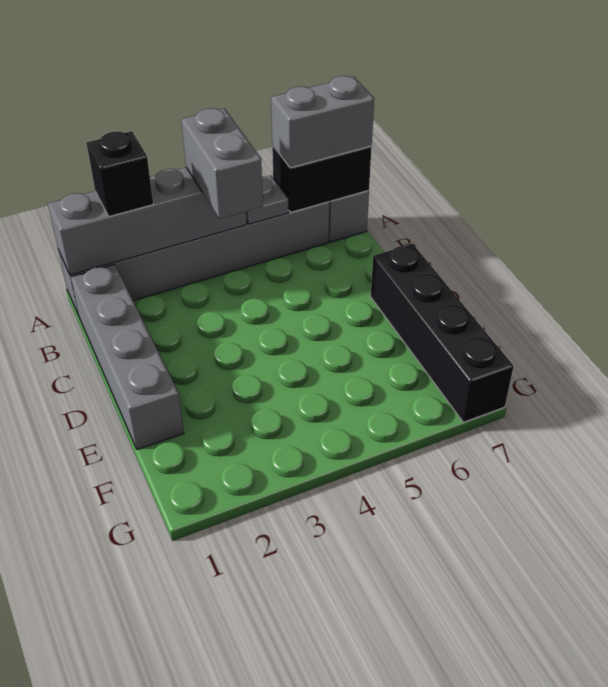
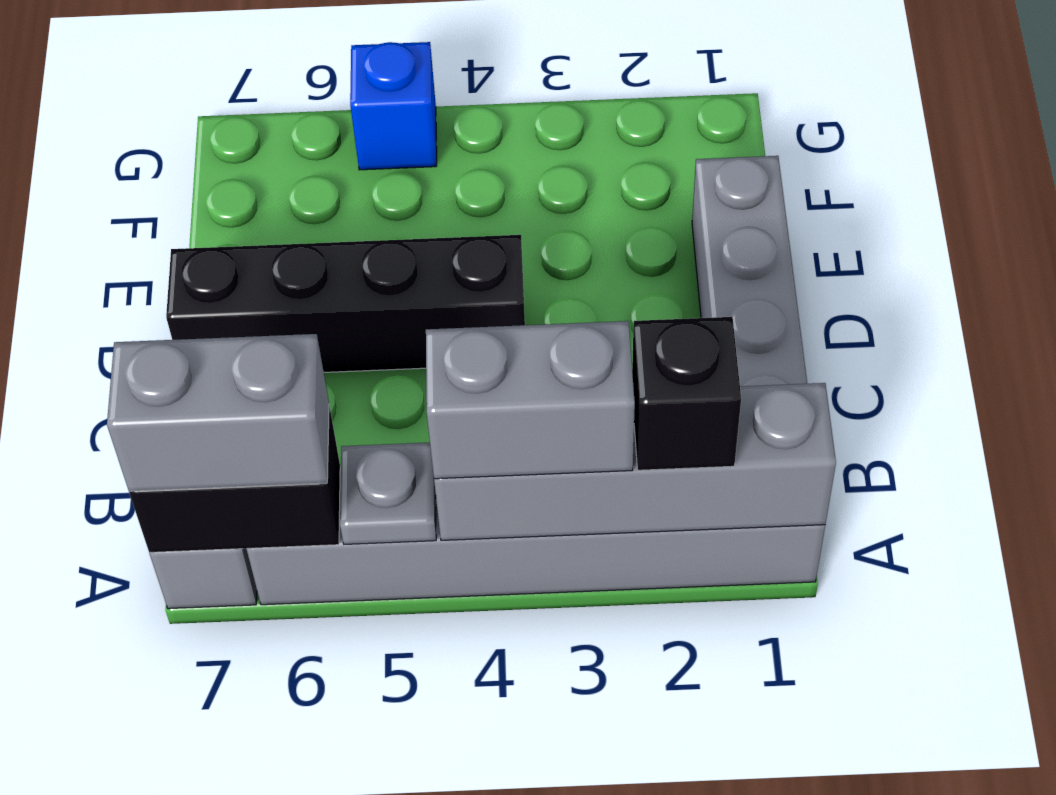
grey brick A4:B4 level 3 -> grey brick A3:A4 level 3
black brick D7:G7 level 1 -> black brick D4:D7 level 1
none -> blue brick G5 level 1

